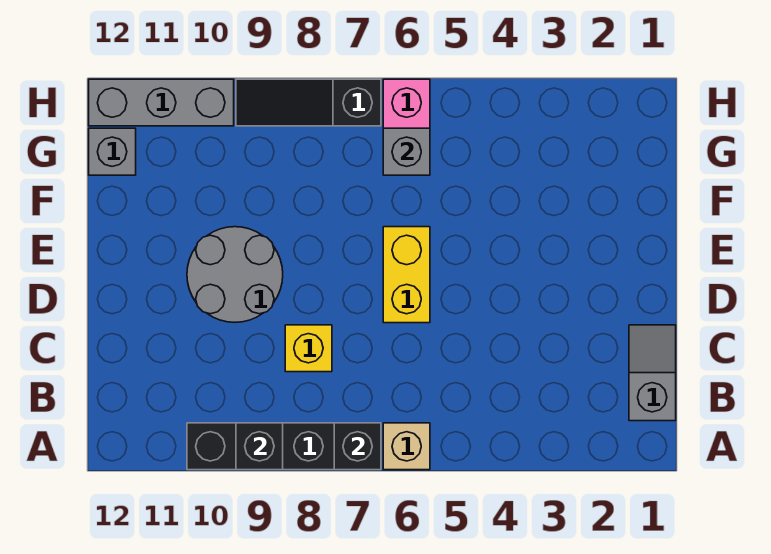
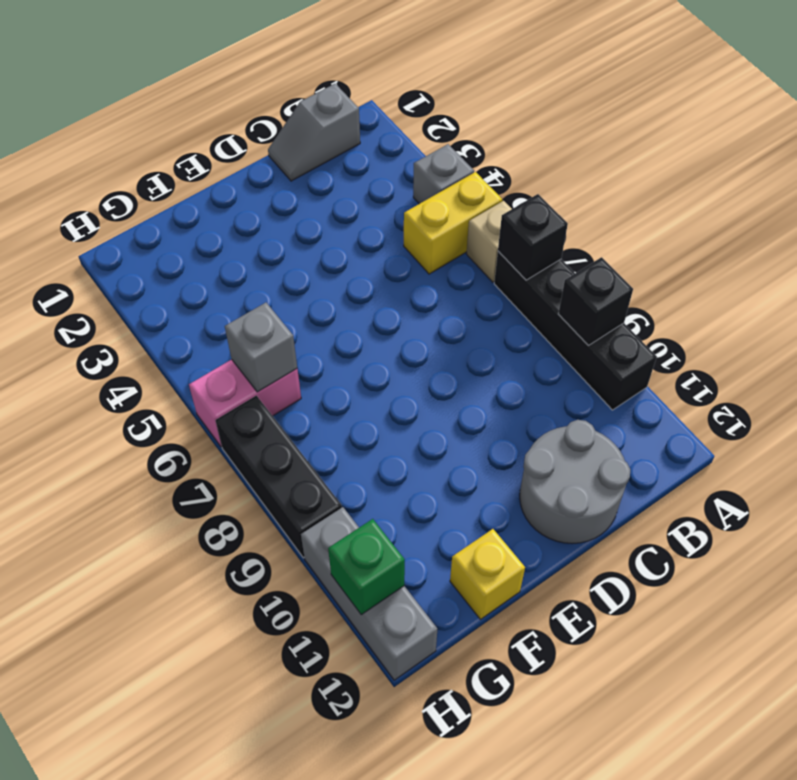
yellow brick C8 level 1 -> yellow brick F12 level 1
yellow brick D6:E6 level 1 -> yellow brick A5:B5 level 1
grey round brick D9:E10 level 1 -> grey round brick C11:D12 level 1
grey brick G12 level 1 -> grey brick A4 level 1
black slope H7:H9 level 1 top 7 -> black brick H7:H9 level 1
none -> green brick H11 level 2

